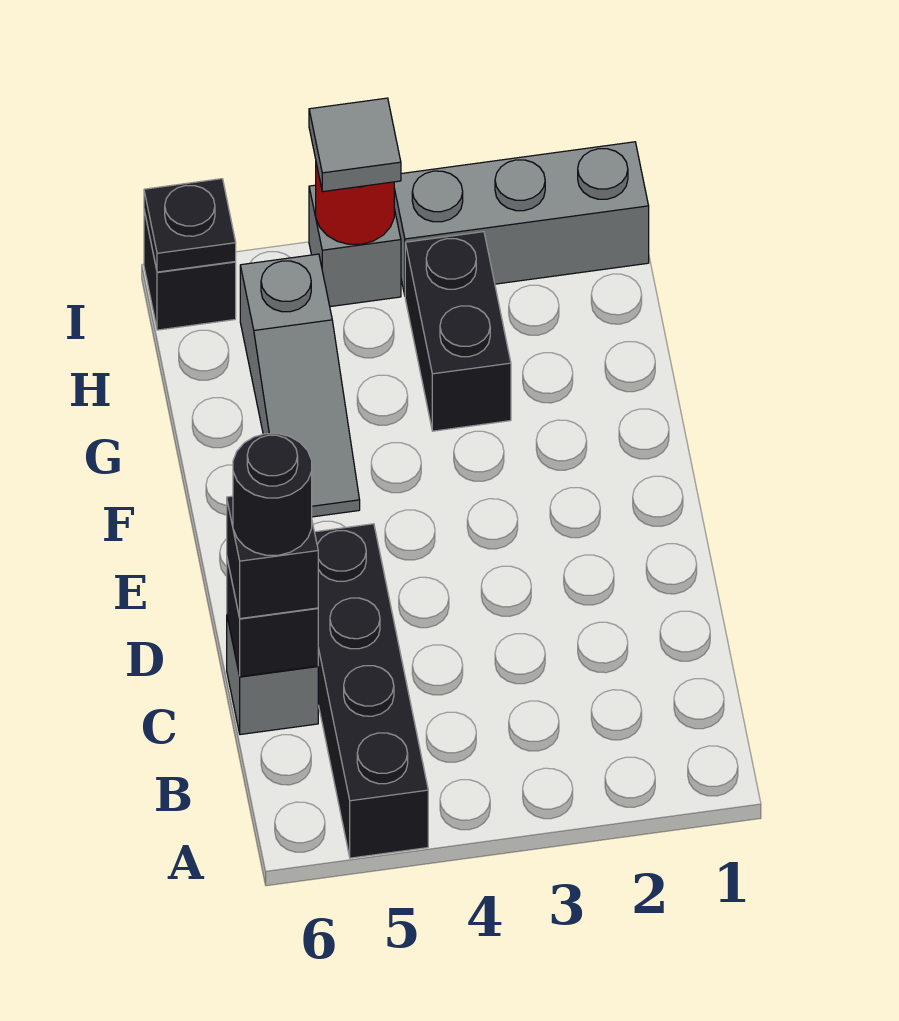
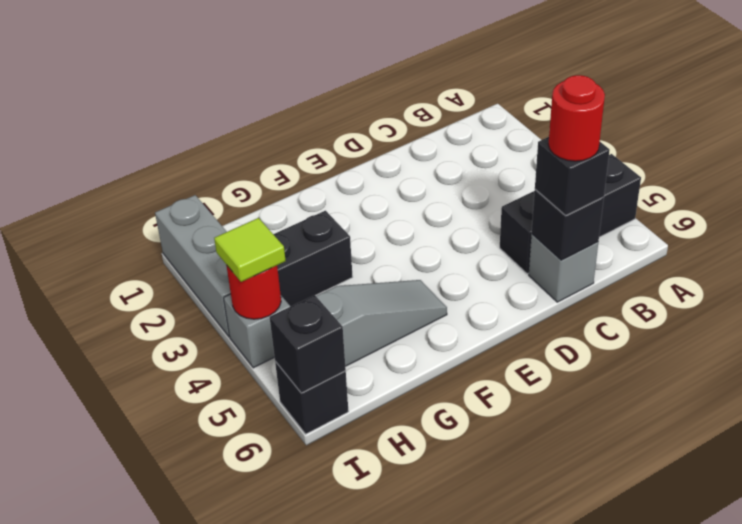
black brick A5:D5 level 1 -> black brick A5:C5 level 1
black round brick C6 level 4 -> red round brick C6 level 4
grey tile I4 level 3 -> lime tile I4 level 3
black plate I6 level 2 -> black brick I6 level 2

